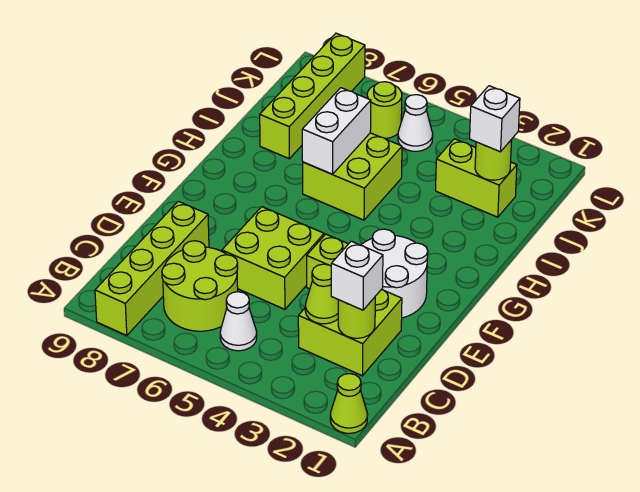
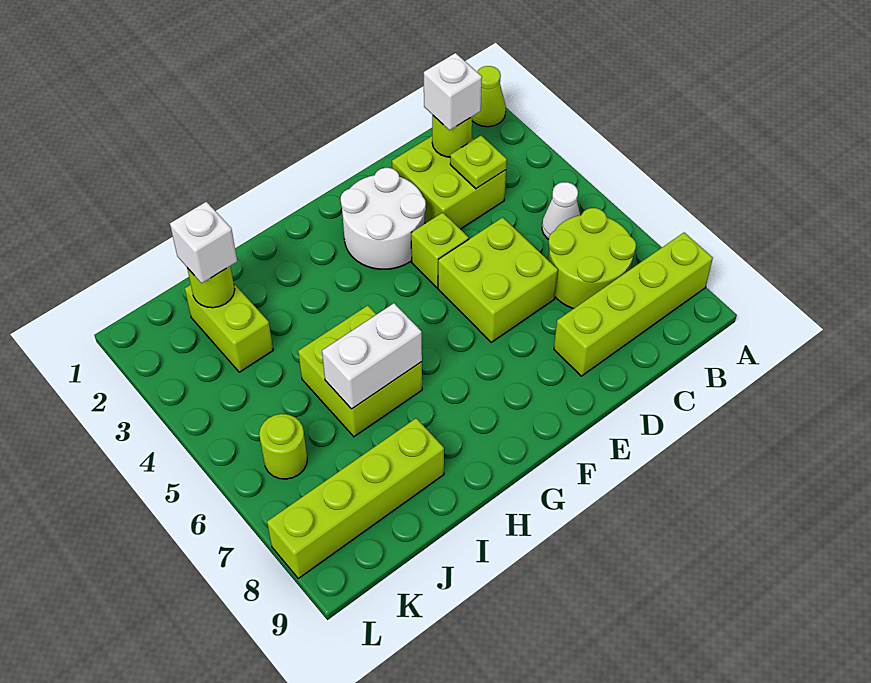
lime cone C3 level 2 -> lime plate C3 level 2
white cone K5 level 1 -> none

